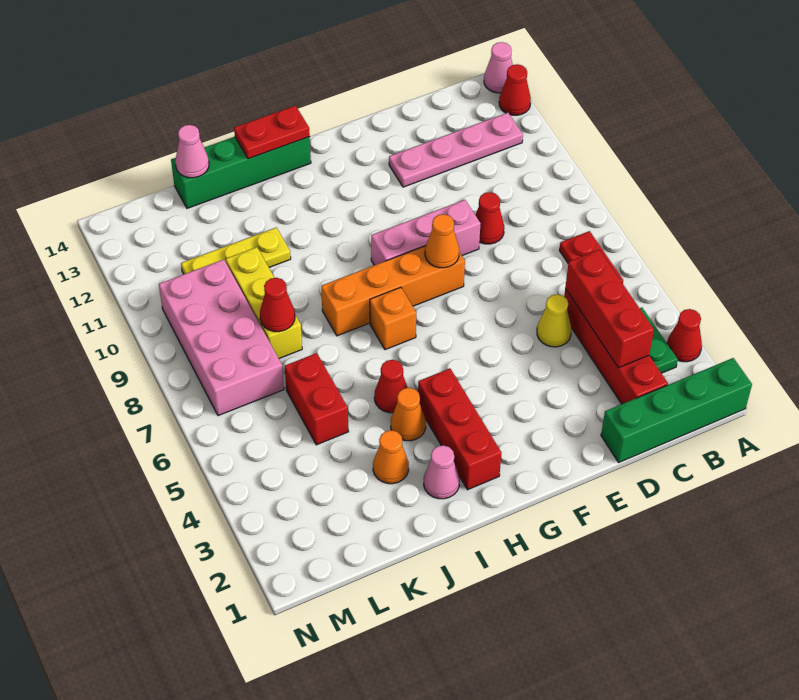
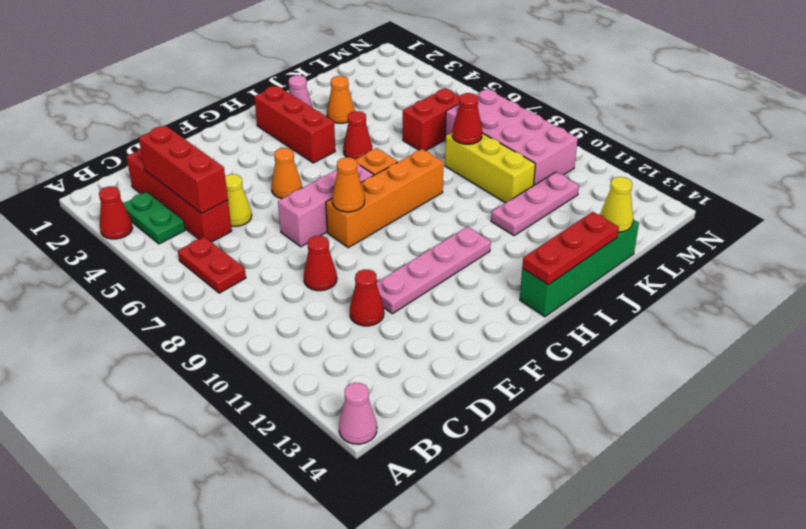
green brick A1:D1 level 1 -> none
red cone A13 level 1 -> red cone D11 level 1
pink plate B12:E12 level 1 -> pink plate E11:H11 level 1
pink brick E9:G9 level 1 -> pink brick E7:G7 level 1
red plate H14:I14 level 2 -> red plate H14:J14 level 2
orange cone I4 level 1 -> orange cone F5 level 1
yellow plate J11:L11 level 1 -> pink plate J11:L11 level 1
red brick K5:K6 level 1 -> red brick K6:L6 level 1
pink cone K14 level 2 -> yellow cone K14 level 2

